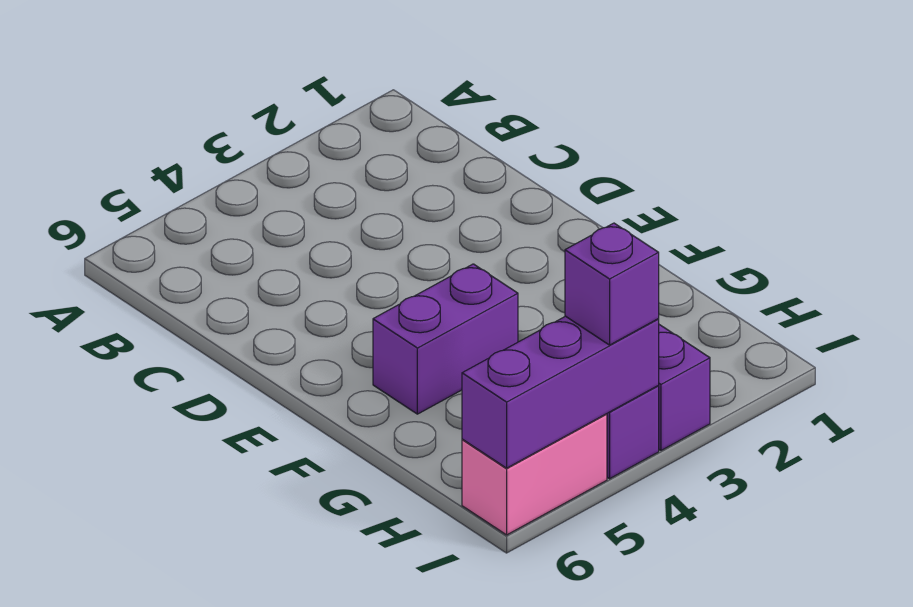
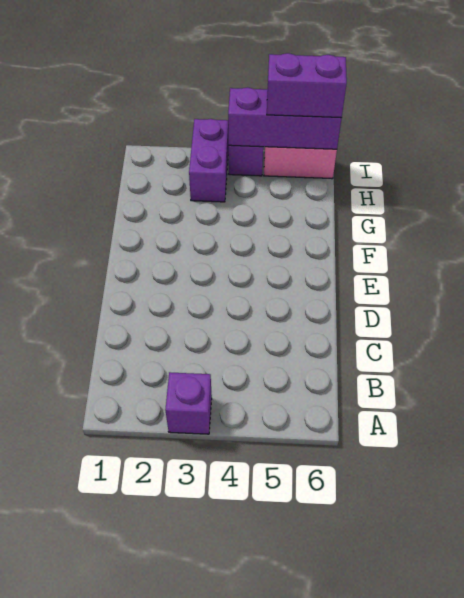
purple brick F4:F5 level 1 -> purple brick I5:I6 level 3
purple brick I4 level 3 -> purple brick A3 level 1

